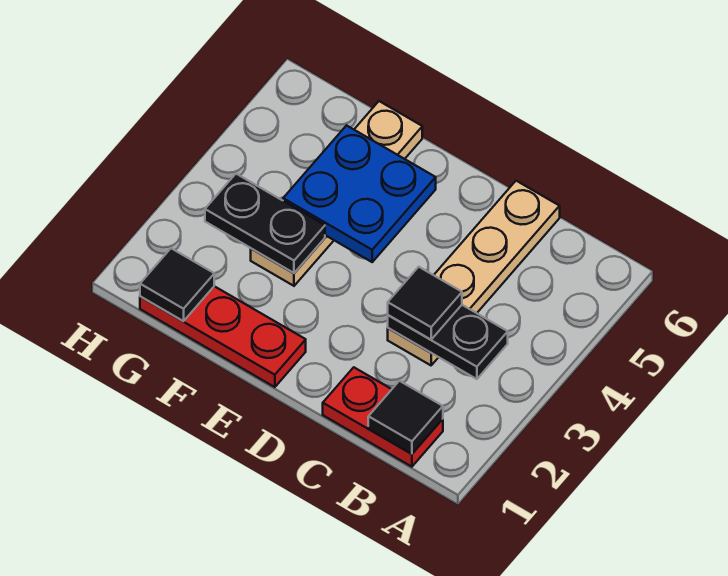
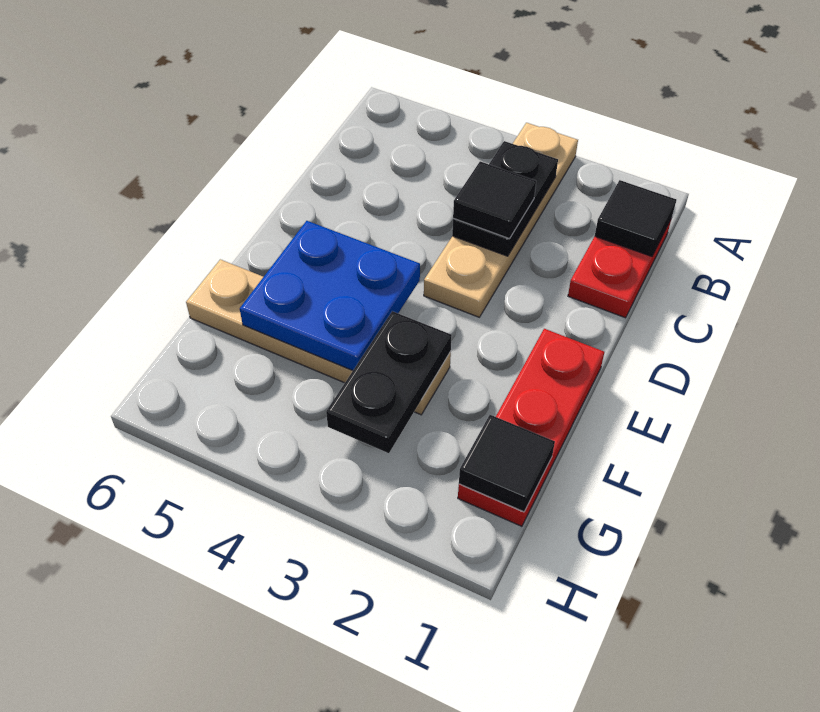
tan plate C3:C6 level 1 -> tan plate A3:D3 level 1

